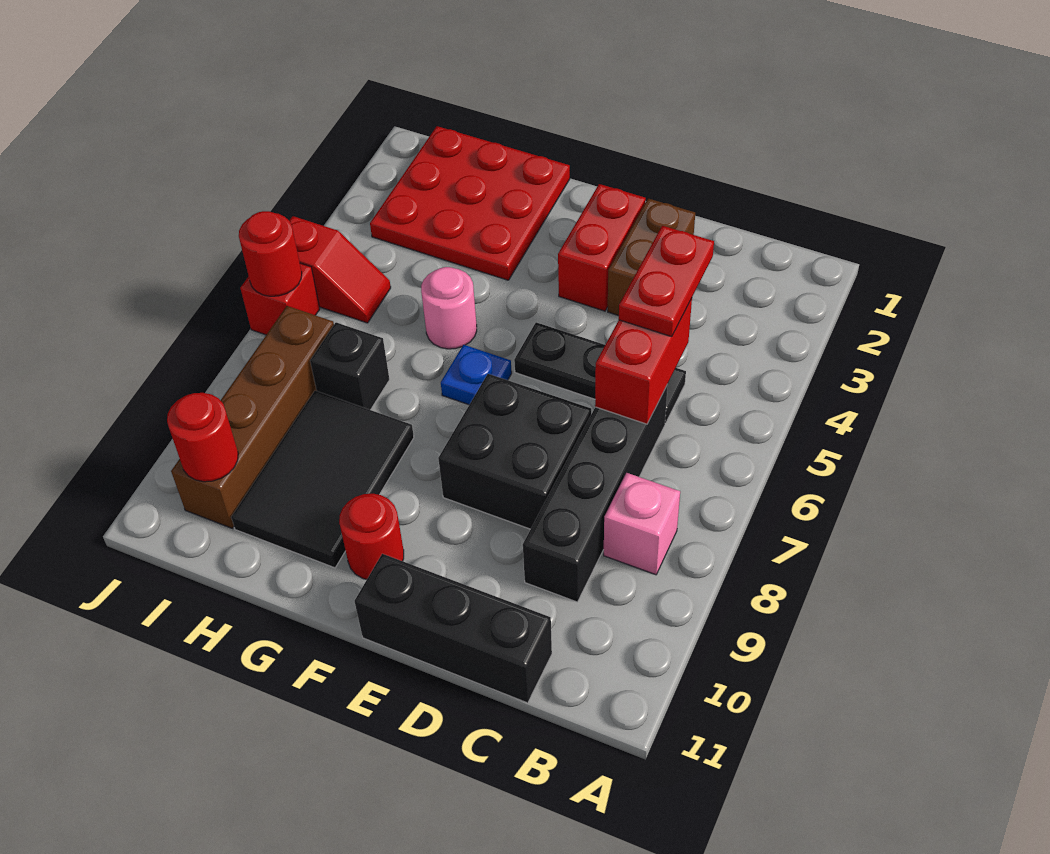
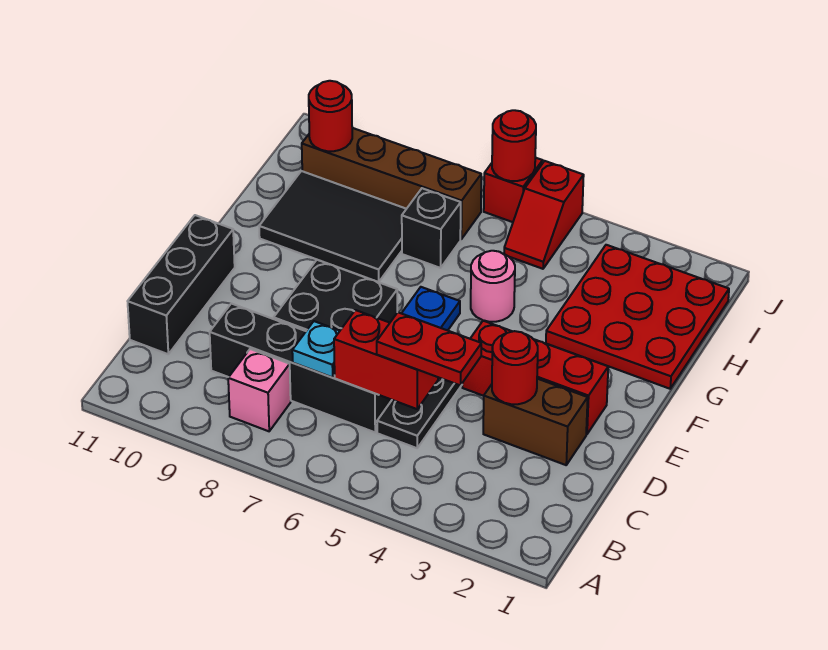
none -> cyan plate C7 level 2
red brick E2:E3 level 1 -> red brick E2:E4 level 1
red round brick F10 level 1 -> red round brick D3 level 2

